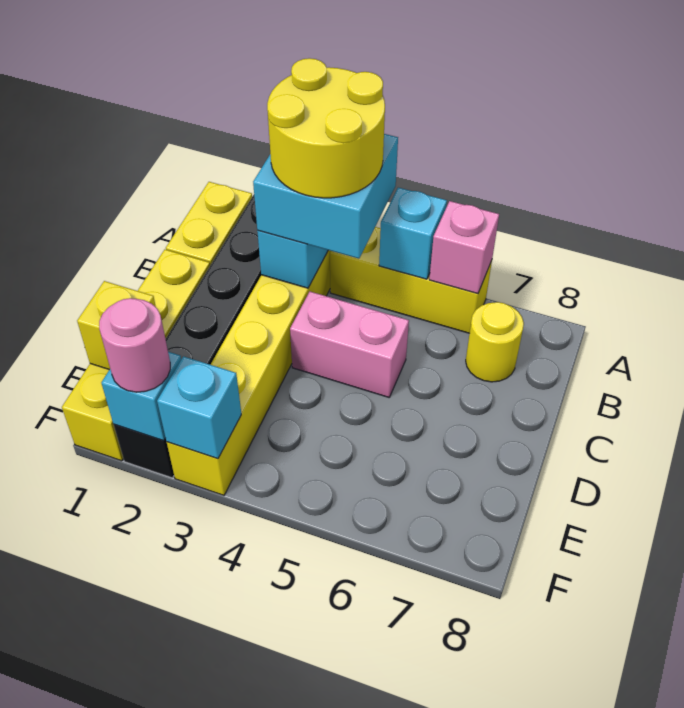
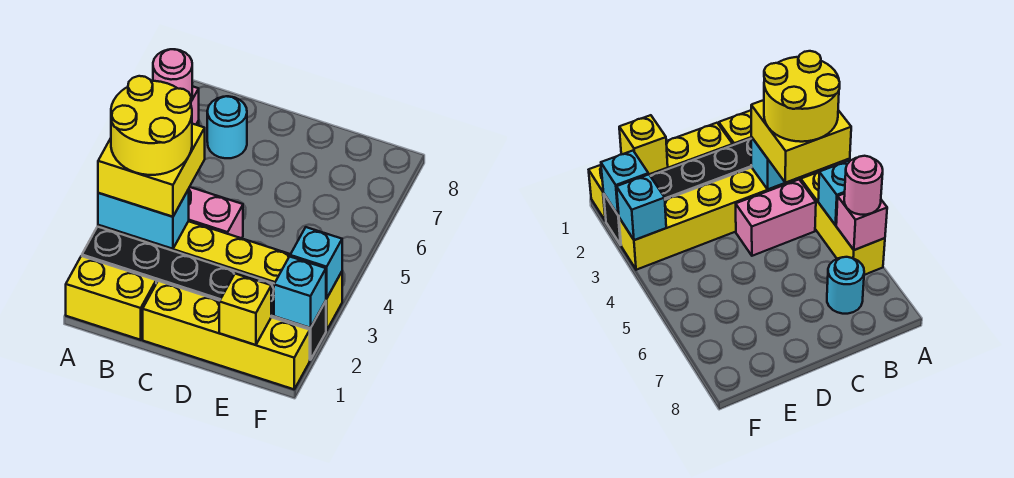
cyan brick A3:B4 level 3 -> yellow brick A3:B4 level 3
yellow round brick B7 level 1 -> cyan round brick B7 level 1
pink brick C4:C5 level 1 -> pink brick B4:C4 level 1
pink round brick F2 level 3 -> pink round brick A6 level 3

